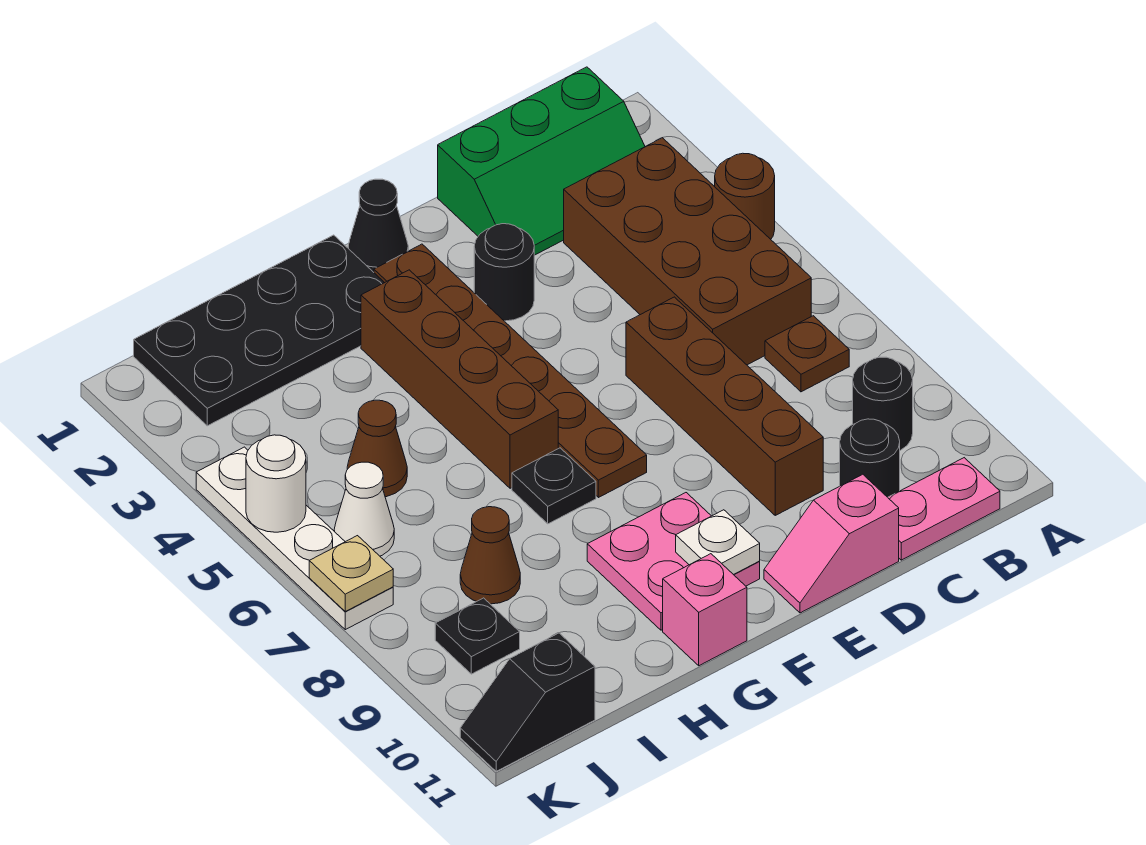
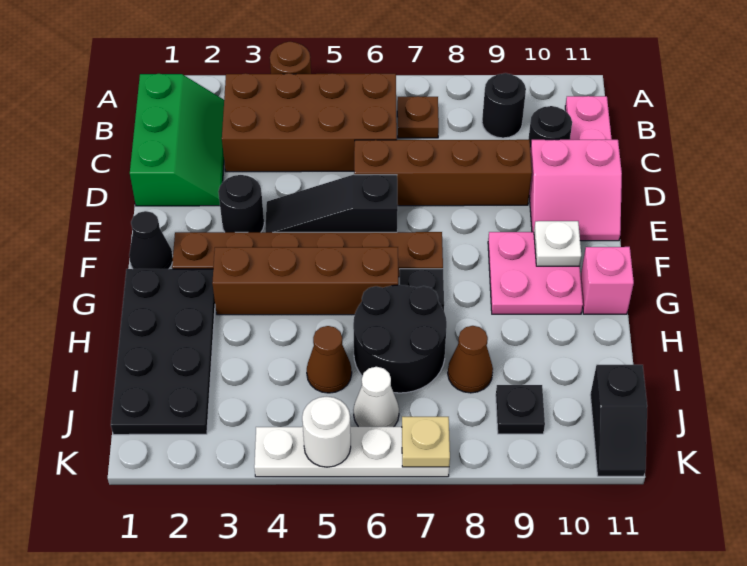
pink slope D11:E11 level 1 top D -> pink slope D10:E11 level 1 top D
none -> black slope E4:E6 level 1 top 6
none -> black round brick H6:I7 level 1

